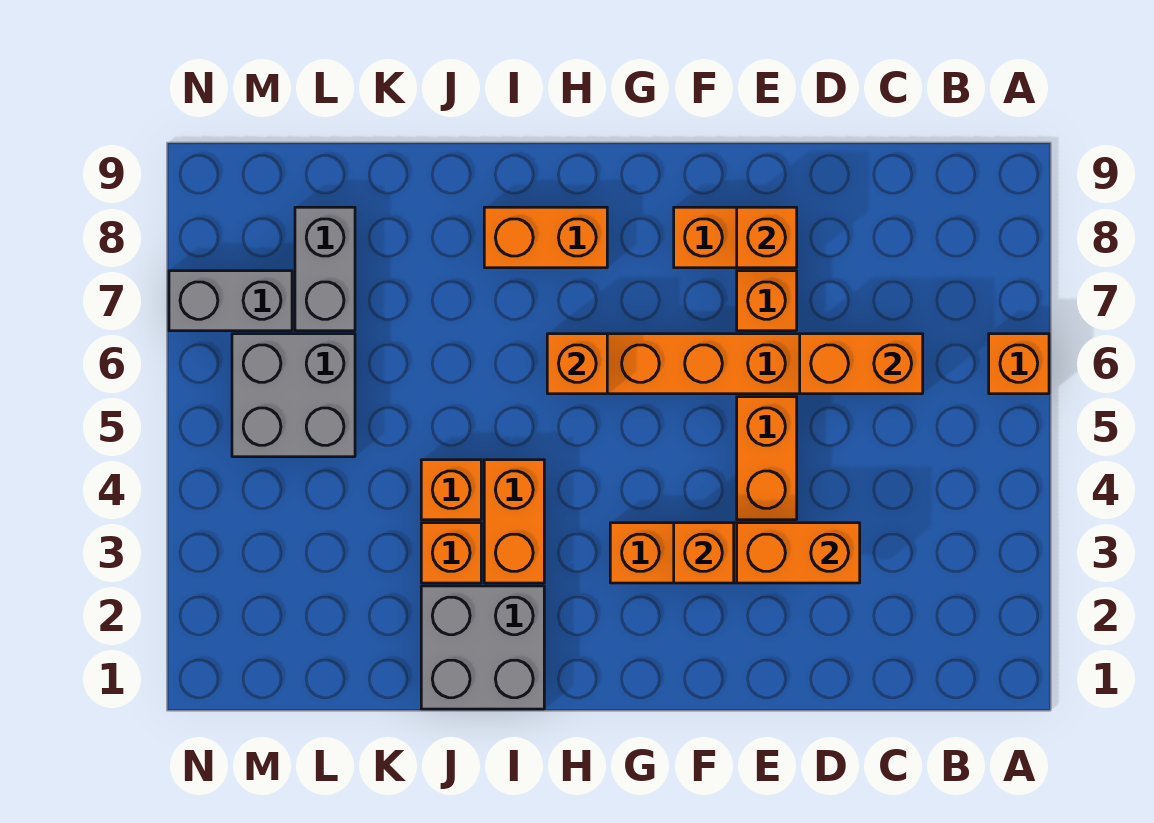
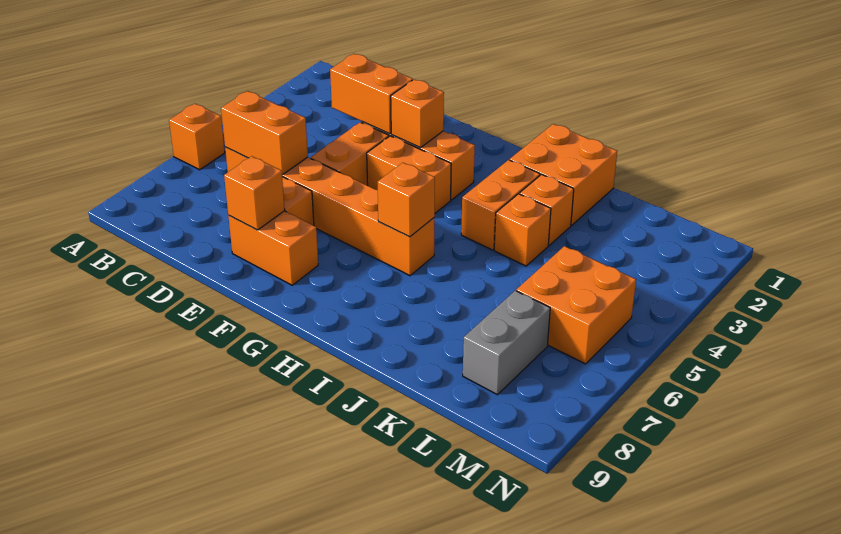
orange brick H8:I8 level 1 -> orange brick F4:G4 level 1
grey brick I1:J2 level 1 -> orange brick I1:J2 level 1
grey brick L5:M6 level 1 -> orange brick L5:M6 level 1
grey brick M7:N7 level 1 -> none

